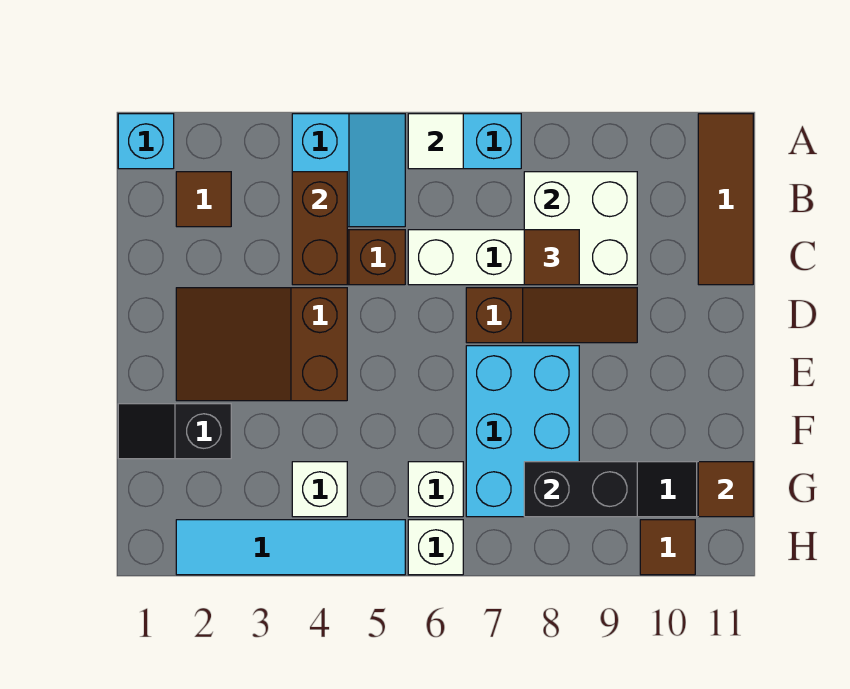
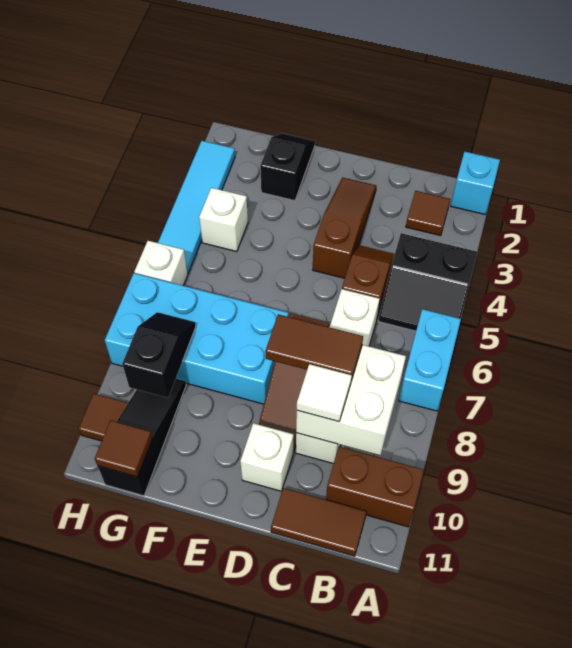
cyan slope A4:B5 level 1 top 4 -> black slope A4:B5 level 1 top 4
white tile A6 level 2 -> white tile C9 level 3
brown tile A11:C11 level 1 -> brown tile B11:C11 level 1
brown brick B4:C4 level 2 -> brown brick A10:B10 level 1
brown tile C8 level 3 -> brown tile C8:D8 level 3
brown slope D2:E4 level 1 top 4 -> brown slope D2:D4 level 1 top 4
cyan brick E7:G8 level 1 -> cyan brick E7:H8 level 1
white brick G6 level 1 -> white brick D10 level 1
black brick G8:G9 level 2 -> black slope G8:G9 level 2 top 9

